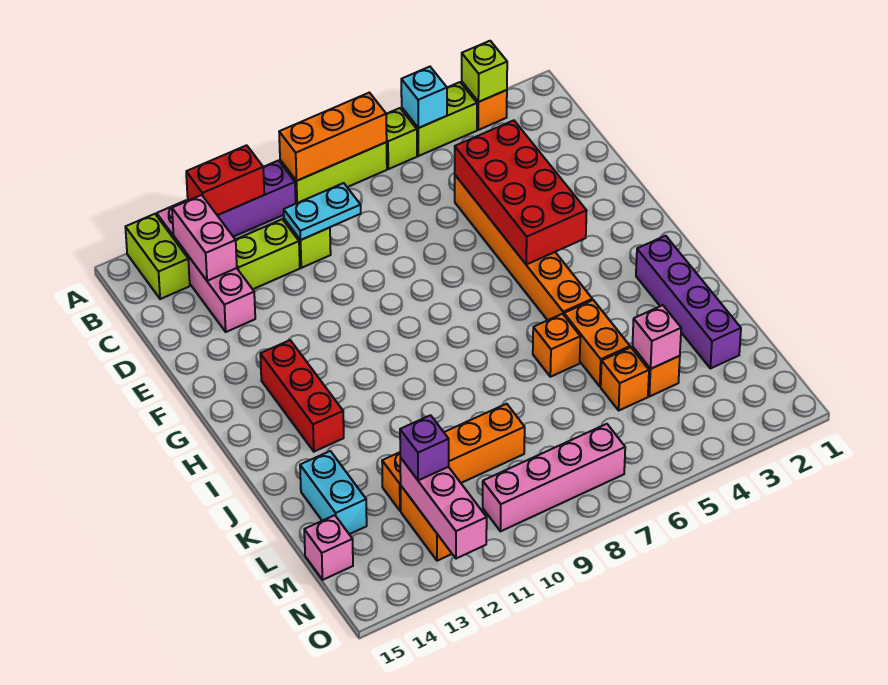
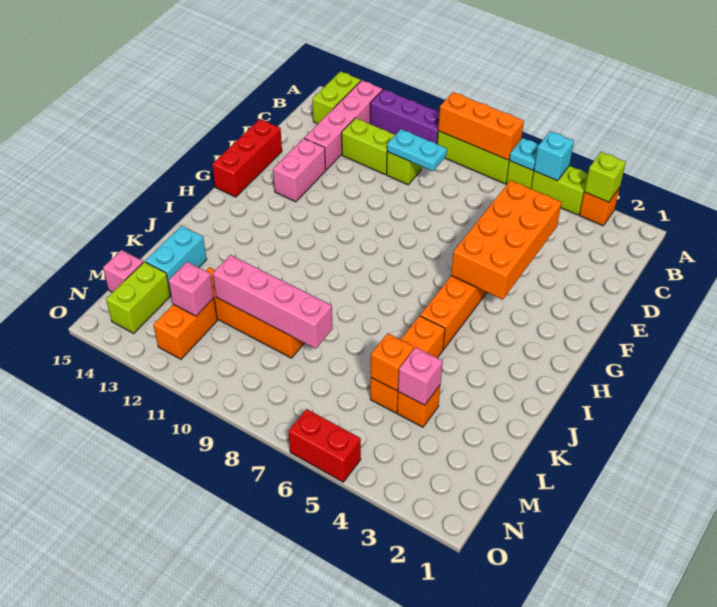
none -> cyan plate A6 level 2
red brick A11:A12 level 2 -> red brick O5:O6 level 1
pink brick B13:C13 level 2 -> pink brick E13:F13 level 1
red brick D4:G5 level 2 -> orange brick D4:G5 level 2
red brick G13:I13 level 1 -> red brick E15:G15 level 1
purple brick I2:L2 level 1 -> none
orange brick J6 level 1 -> orange brick L5 level 2
pink brick M12:O12 level 2 -> pink brick M12 level 2
purple brick M12 level 3 -> none
none -> lime brick M14:N14 level 1
pink brick N7:N10 level 1 -> pink brick L8:L11 level 2

